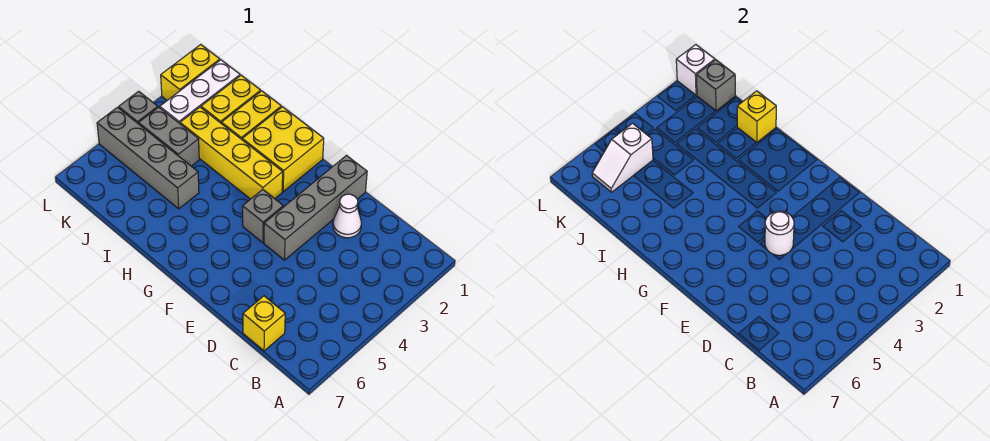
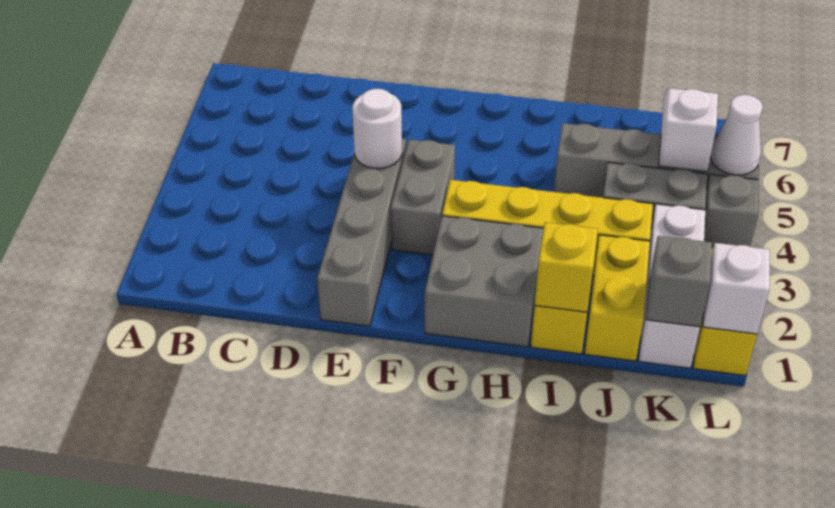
yellow brick C7 level 1 -> none
white cone D2 level 1 -> white cone L5 level 2
grey brick F4 level 1 -> grey brick F3:F4 level 1
yellow brick G1:H2 level 1 -> grey brick G1:H2 level 1

